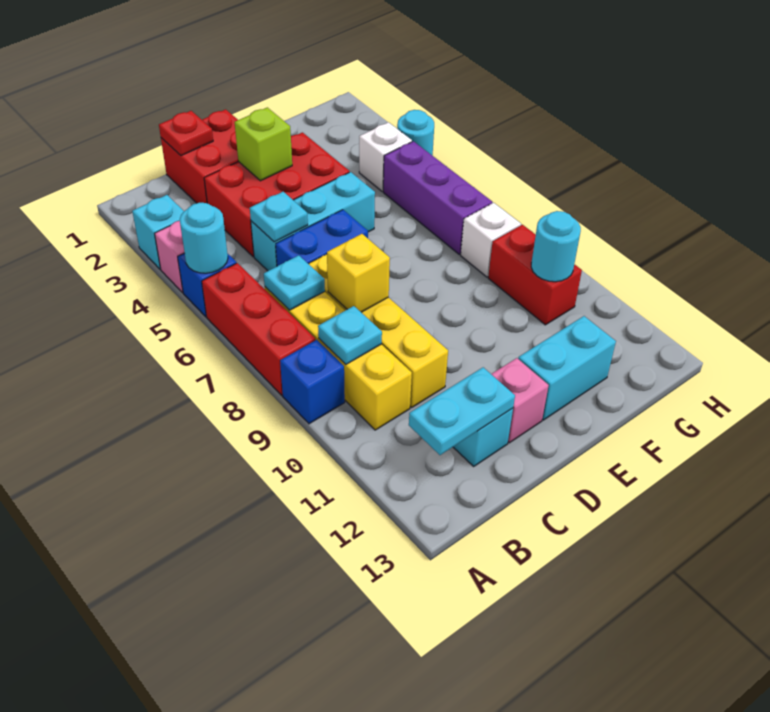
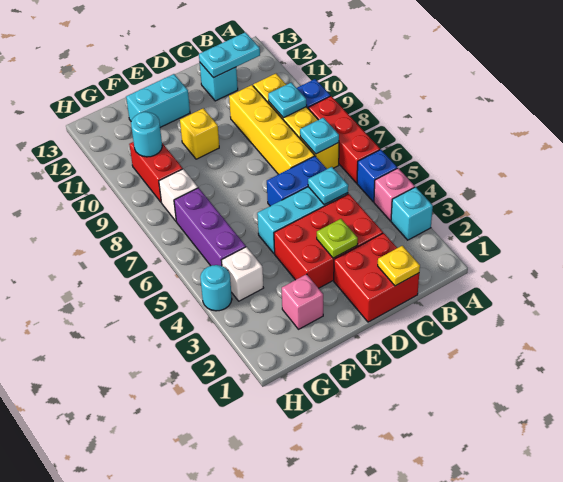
cyan round brick A5 level 2 -> none
red plate C1 level 2 -> yellow plate C1 level 2
yellow brick C8 level 2 -> yellow brick E10 level 1
lime brick D3 level 2 -> lime plate D3 level 2
pink brick D12 level 1 -> pink brick F2 level 1

